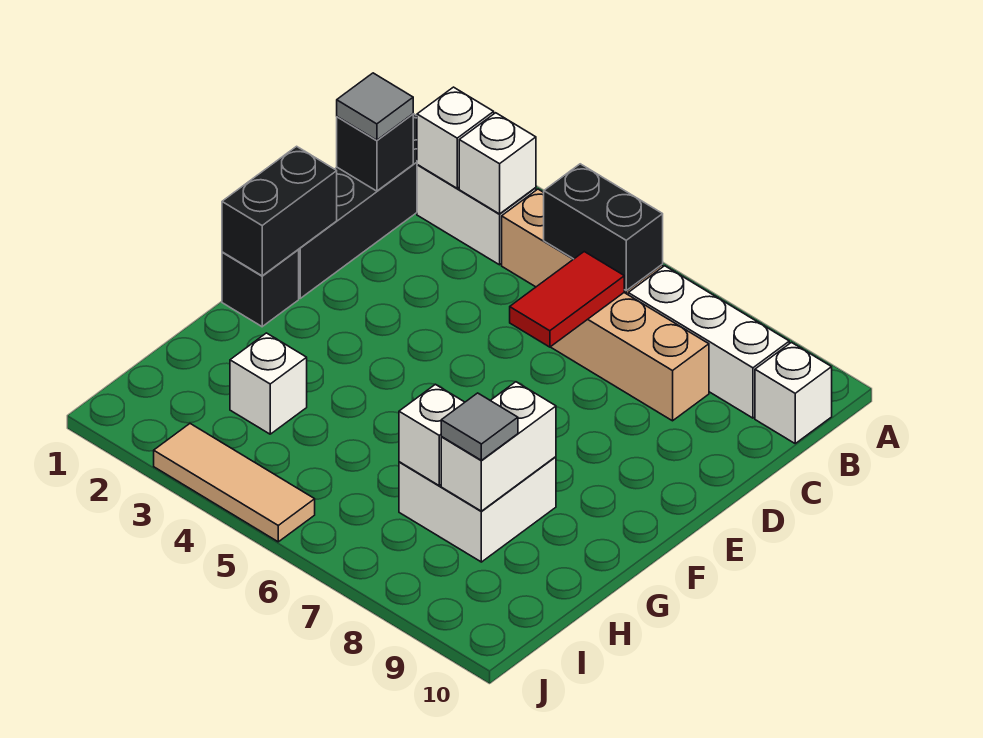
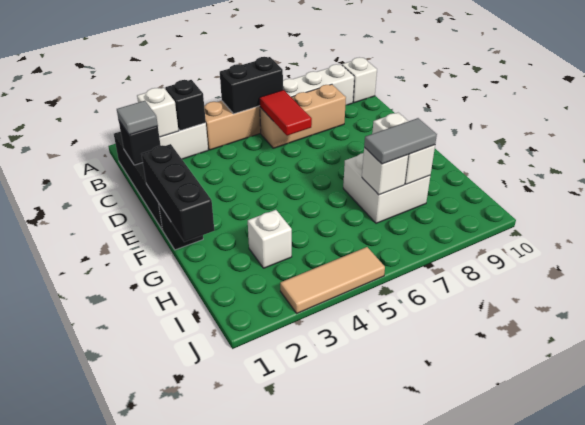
white brick B3 level 2 -> black brick B3 level 2
black brick E1:F1 level 2 -> black brick E1:G1 level 2
grey tile H8 level 3 -> grey tile H7:H8 level 3

